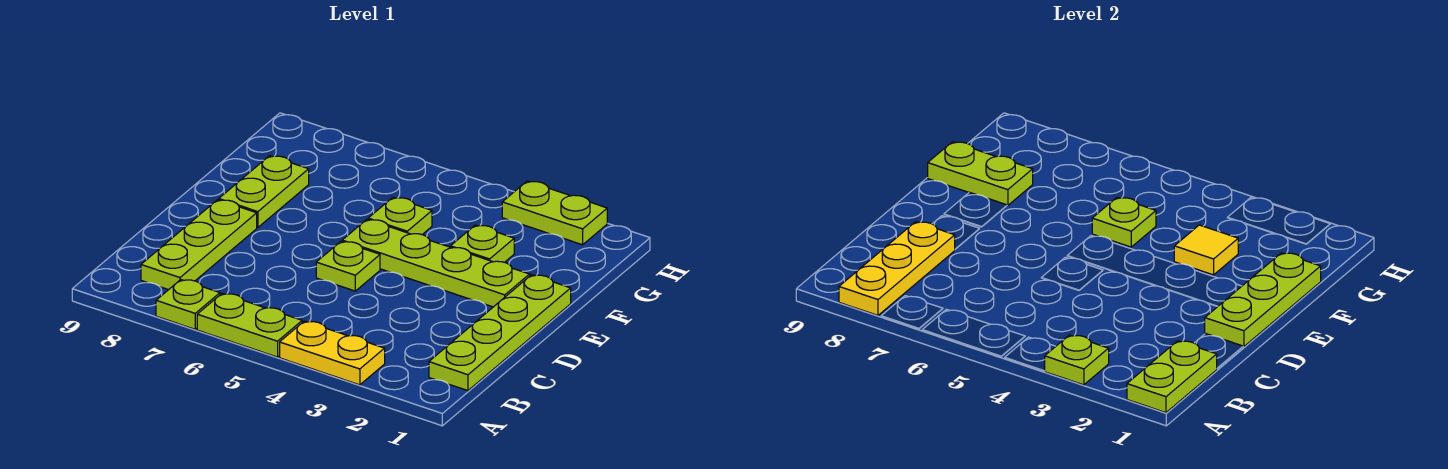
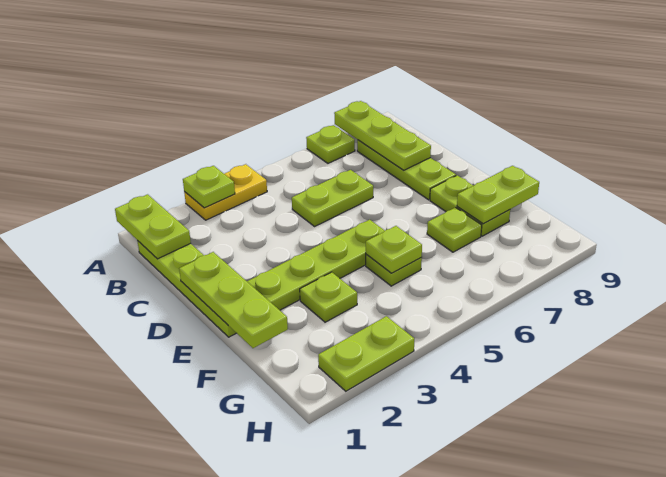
lime plate A5:A6 level 1 -> lime plate C5:C6 level 1
yellow plate A8:C8 level 2 -> lime plate A8:C8 level 2
lime plate D5 level 1 -> lime plate F7 level 1
yellow tile F3 level 2 -> none

